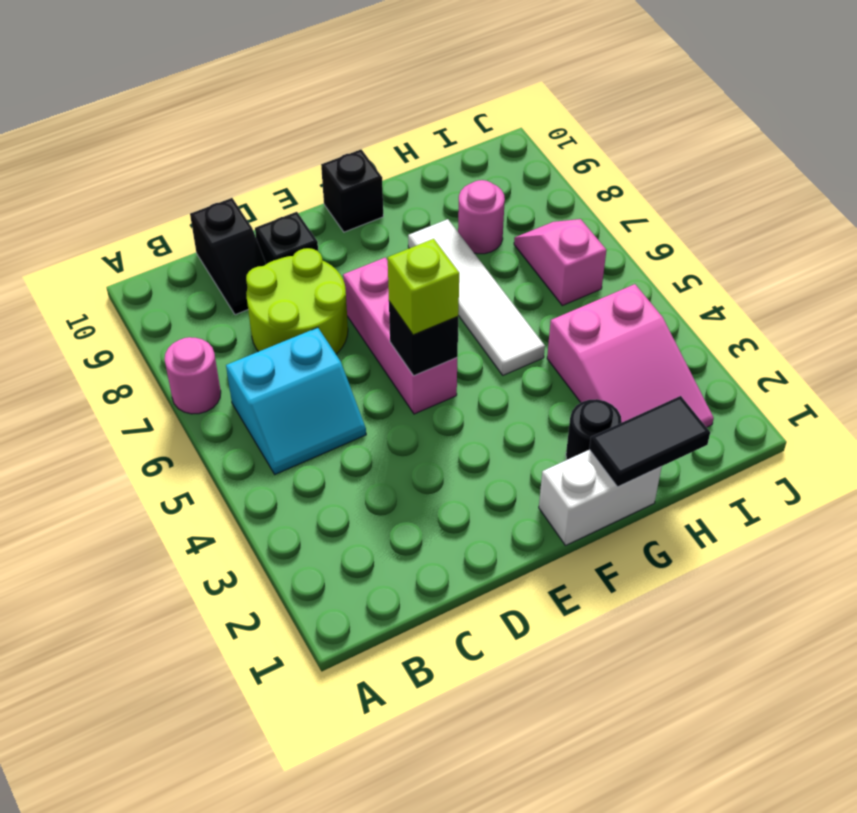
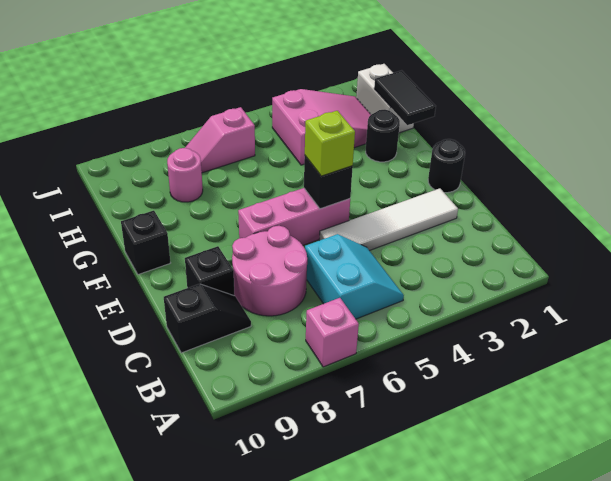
pink round brick A7 level 1 -> pink brick A7 level 1
lime round brick C7:D8 level 1 -> pink round brick C7:D8 level 1
none -> black round brick E1 level 1
white brick F1:G1 level 1 -> white brick H1:I1 level 1
white tile G5:G8 level 1 -> white tile D2:D5 level 1

